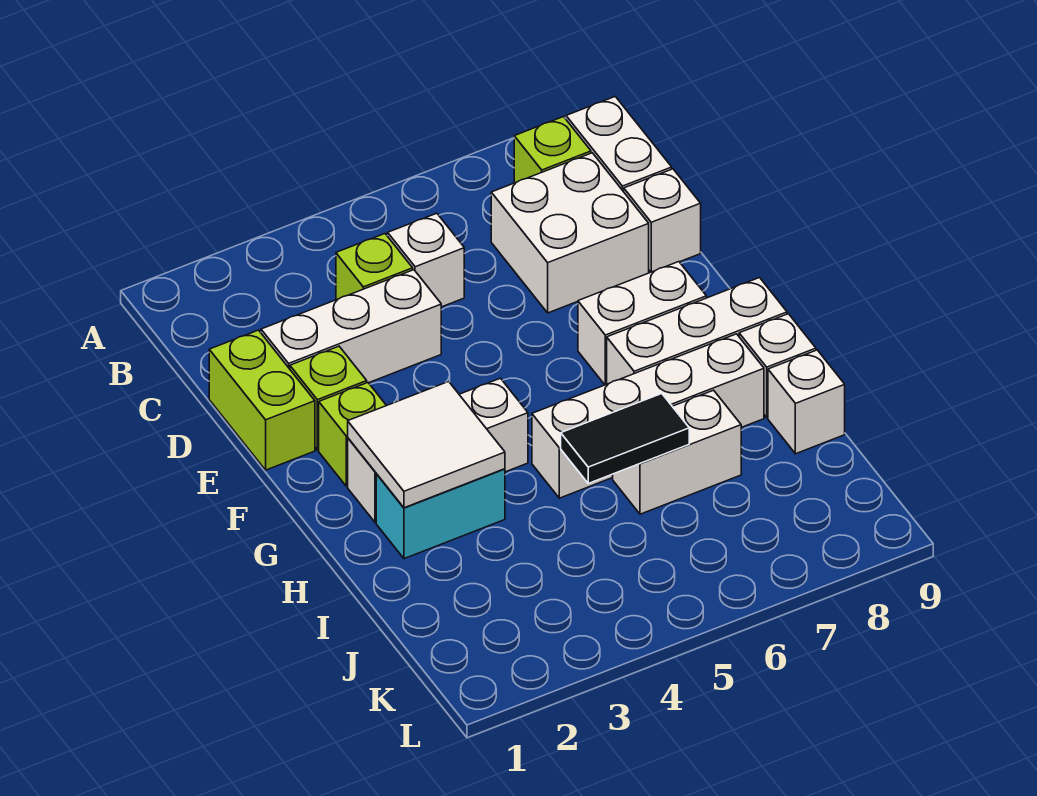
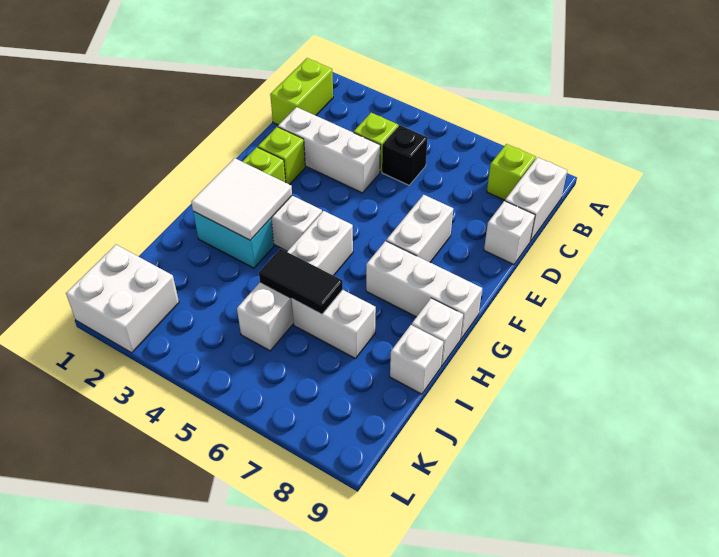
white brick C5 level 1 -> black brick C5 level 1
white brick C7:D8 level 1 -> white brick K1:L2 level 1
lime brick D1:E1 level 1 -> lime brick B1:C1 level 1
white brick F7:F8 level 1 -> white brick E7:F7 level 1
white brick H5:H8 level 1 -> white brick G5:J5 level 1

